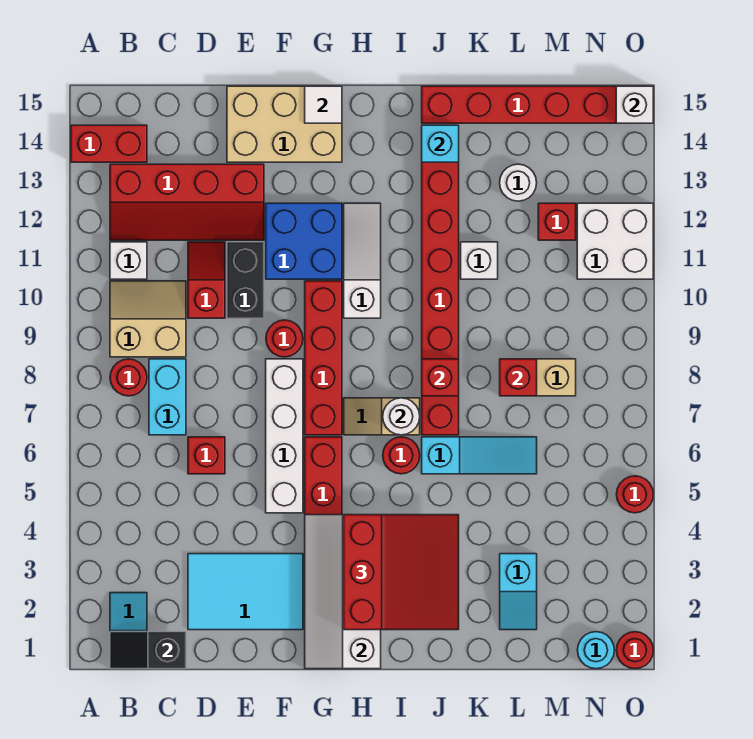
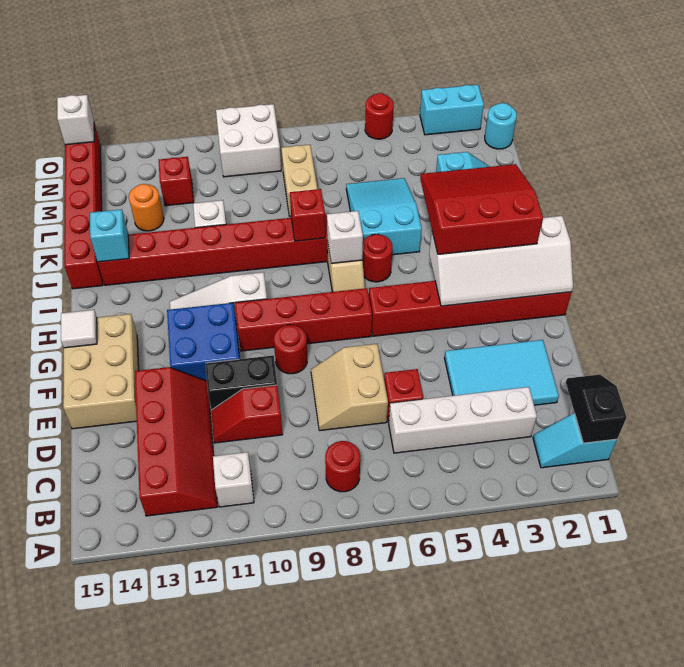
red brick A14:B14 level 1 -> none
black slope B1:C1 level 2 top C -> black slope B1:C1 level 2 top B
tan slope B9:C10 level 1 top 9 -> tan slope D7:E8 level 1 top 7
cyan brick C7:C8 level 1 -> cyan brick O2:O3 level 1
cyan tile D2:F3 level 1 -> cyan tile D2:E4 level 1
white brick F5:F8 level 1 -> white brick C3:C6 level 1
white round brick I7 level 2 -> white brick I7 level 2
cyan slope J6:L6 level 1 top J -> cyan slope J5:L6 level 1 top J
red brick L8 level 2 -> none
white round brick L13 level 1 -> orange round brick L13 level 1
white brick N11:O12 level 1 -> white brick N9:O10 level 1
red round brick O1 level 1 -> none

